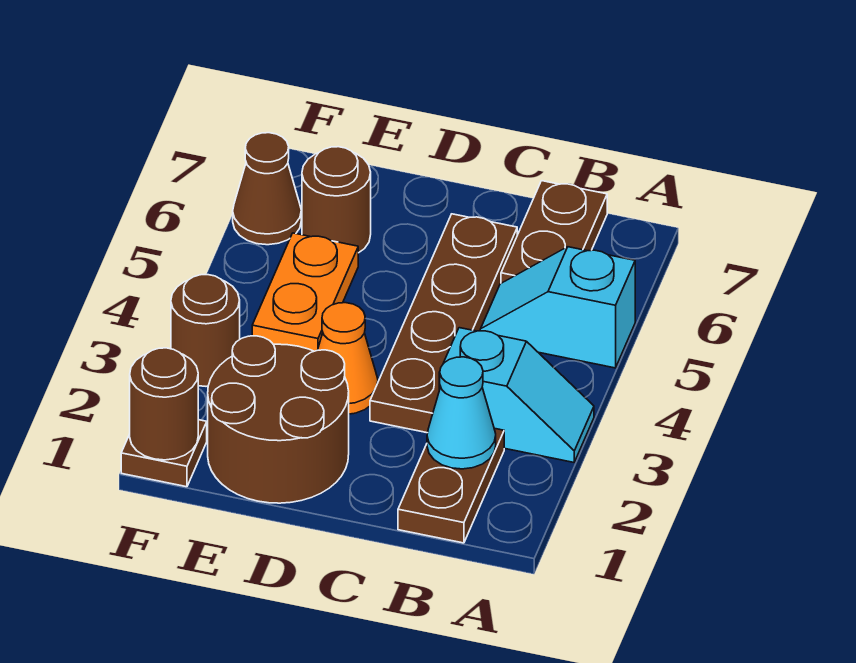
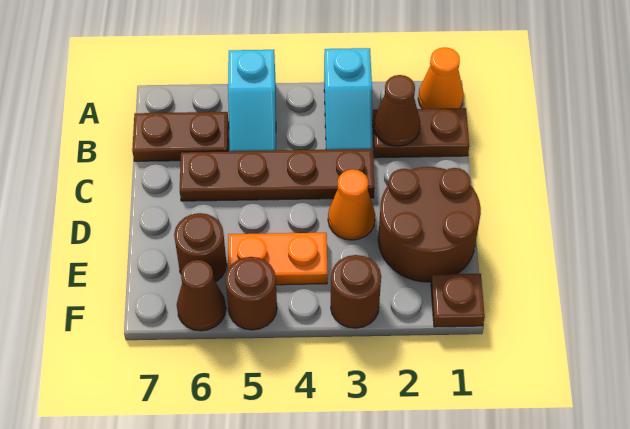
none -> orange cone A1 level 1
cyan slope A3:B3 level 1 top B -> cyan slope A3:B3 level 1 top A
cyan cone B2 level 2 -> brown cone B2 level 2
brown round brick F1 level 2 -> brown round brick F5 level 1

